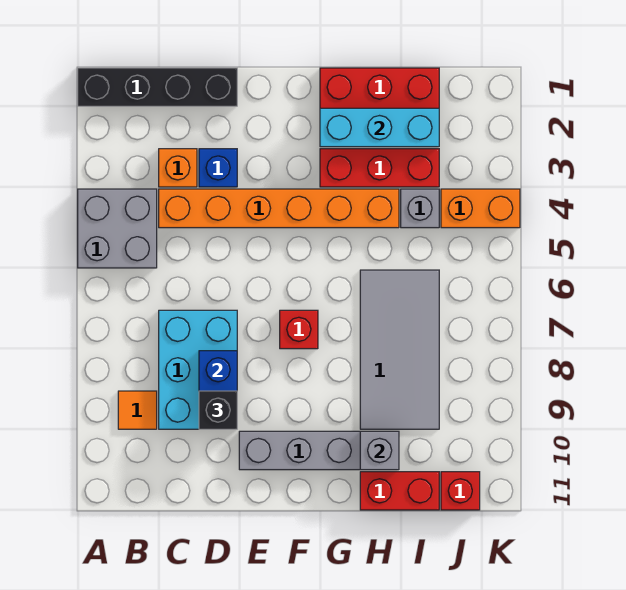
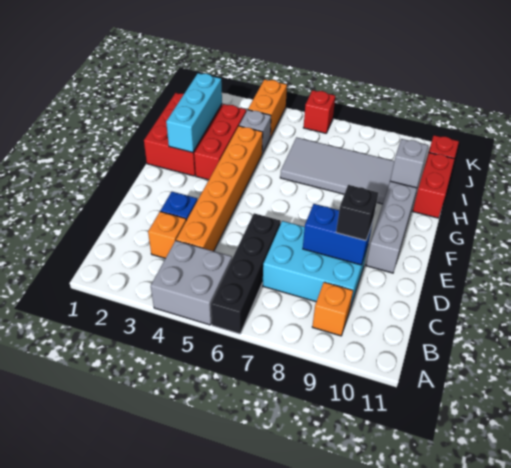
black brick A1:D1 level 1 -> black brick A6:D6 level 1
orange tile B9 level 1 -> orange brick B9 level 1
red brick F7 level 1 -> red brick K6 level 1

